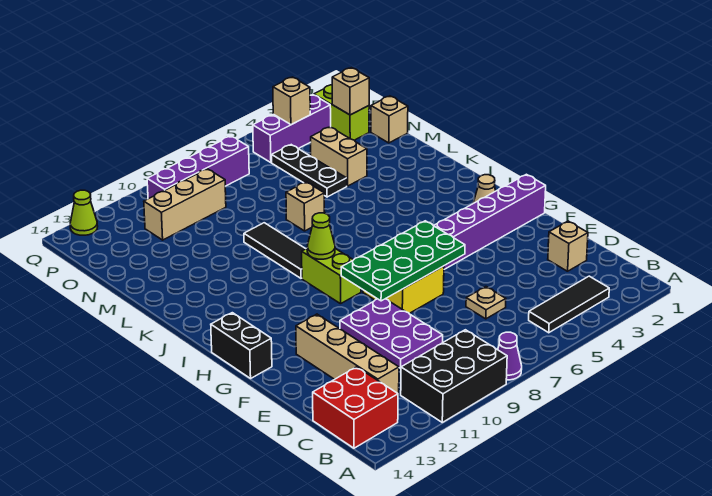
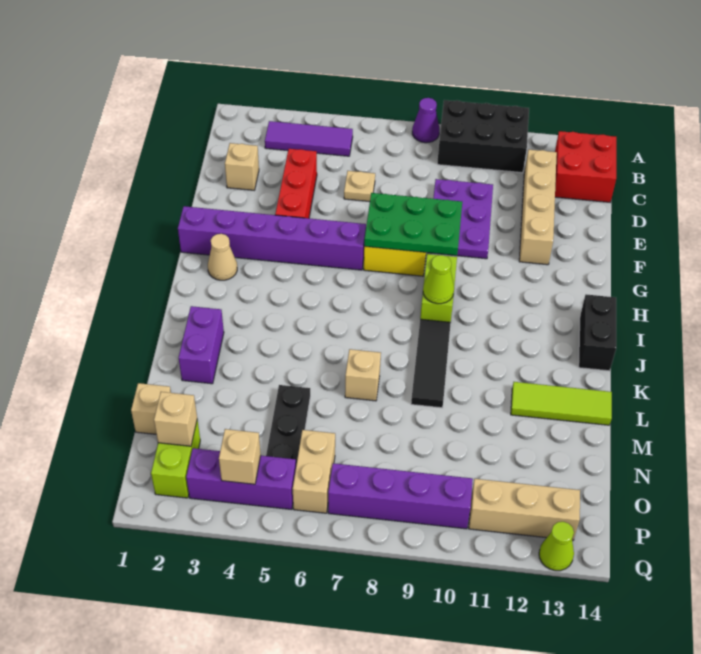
black tile B3:B5 level 1 -> purple tile B3:B5 level 1
none -> red brick D4:F4 level 1
green plate F6:G9 level 2 -> green plate F7:G9 level 2
black brick G14:H14 level 1 -> black brick I14:J14 level 1
none -> purple brick K2:L2 level 1
none -> lime tile L12:L14 level 1
tan brick M4:N4 level 1 -> tan brick O6:P6 level 1
tan brick O9:O11 level 1 -> tan brick P11:P13 level 1

